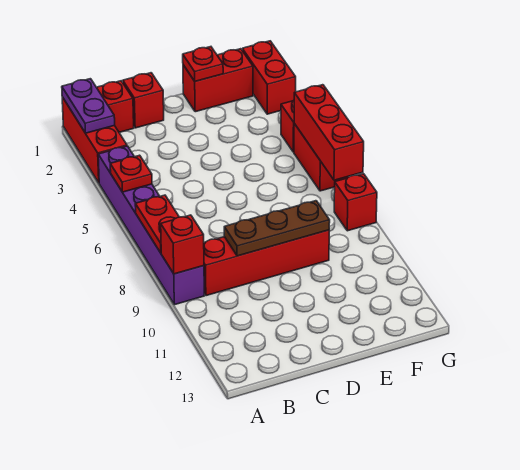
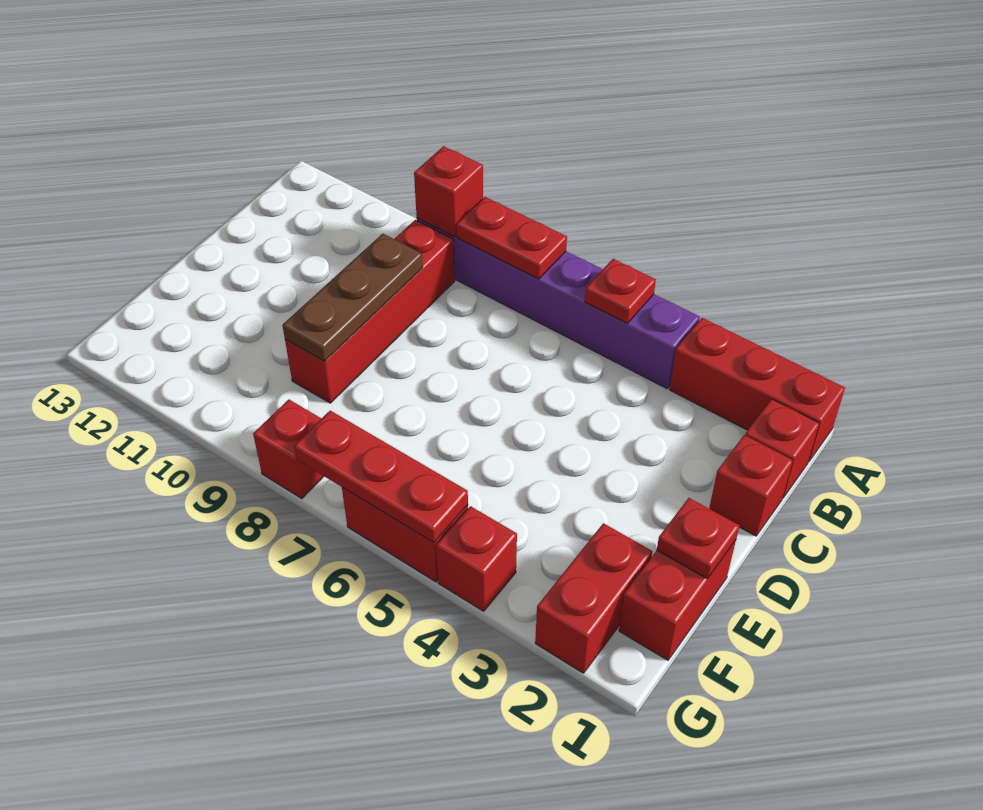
purple plate A1:A2 level 2 -> none
red brick G1:G2 level 1 -> red brick F2:G2 level 1
red brick G5:G7 level 2 -> red plate G5:G7 level 2

